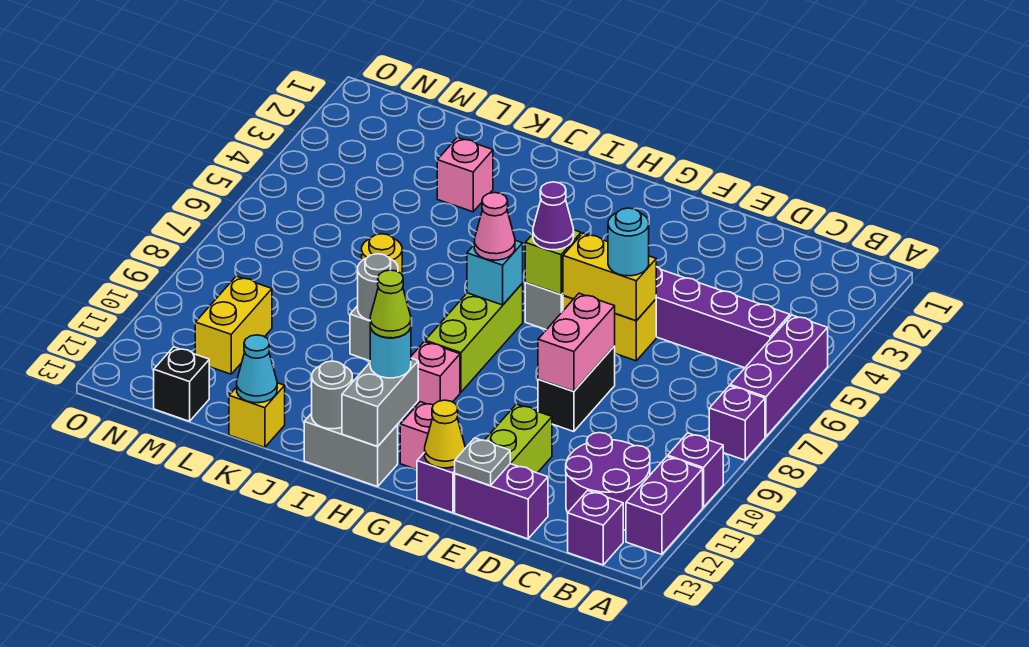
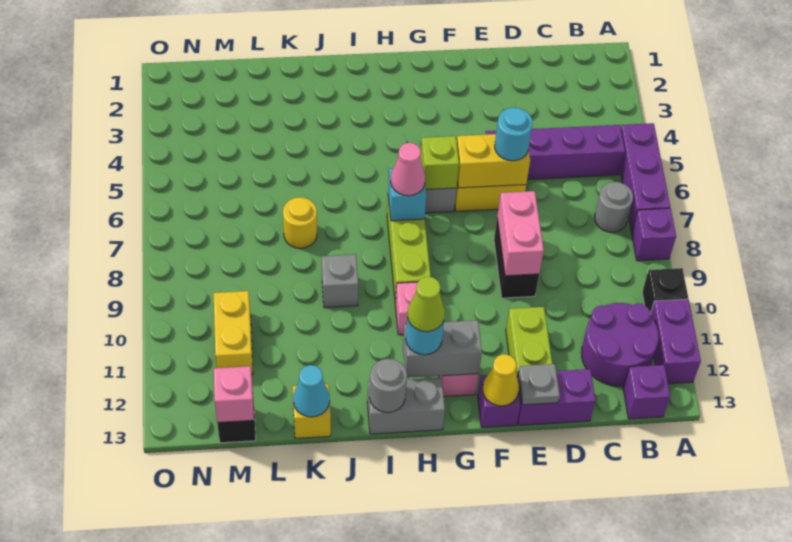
purple brick A10 level 1 -> black brick A10 level 1
purple cone G6 level 3 -> none
grey brick H12:H13 level 2 -> grey brick G12:H12 level 2
grey round brick J9 level 2 -> grey round brick B7 level 1
pink brick K3 level 1 -> pink brick M13 level 2

